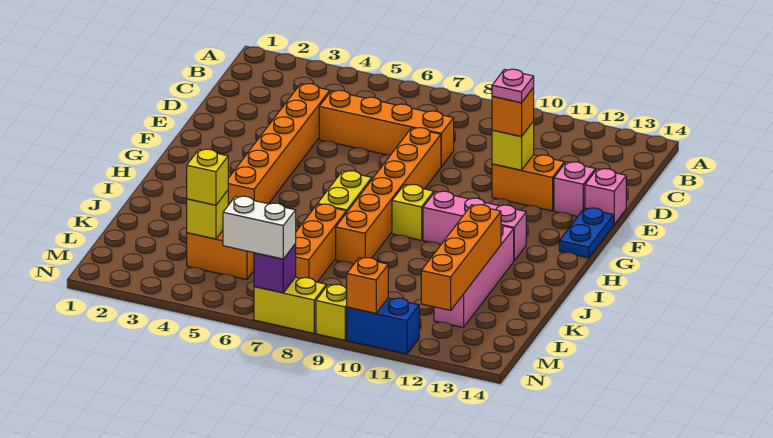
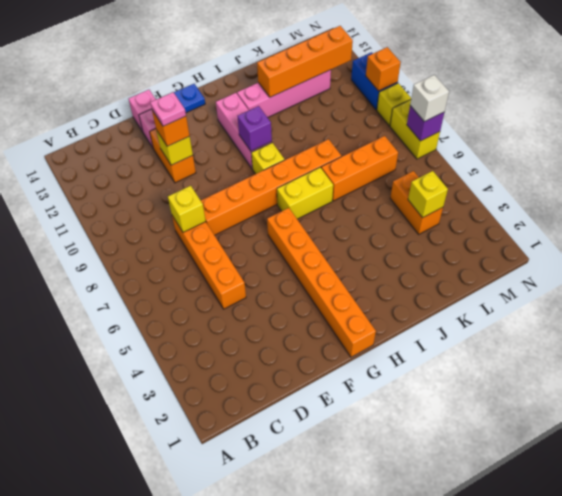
orange brick D4:I4 level 1 -> orange brick G1:G6 level 1
none -> purple brick H10 level 2
yellow brick L4 level 3 -> yellow brick D8 level 2
white brick N6:N7 level 3 -> white brick N7 level 3

